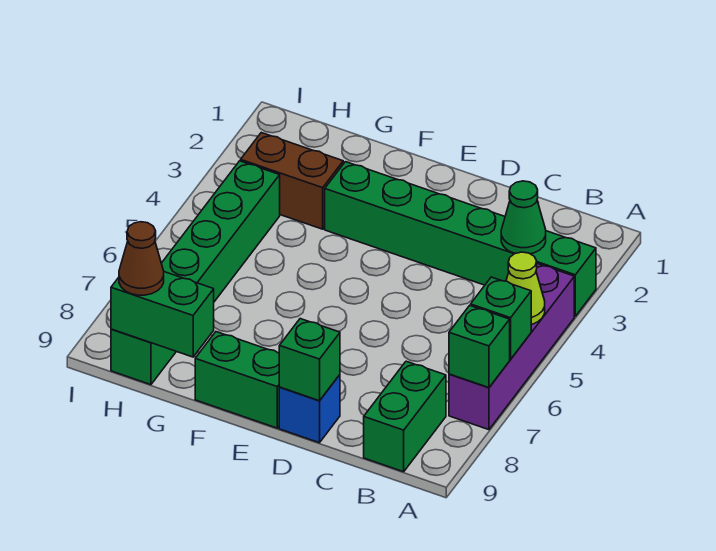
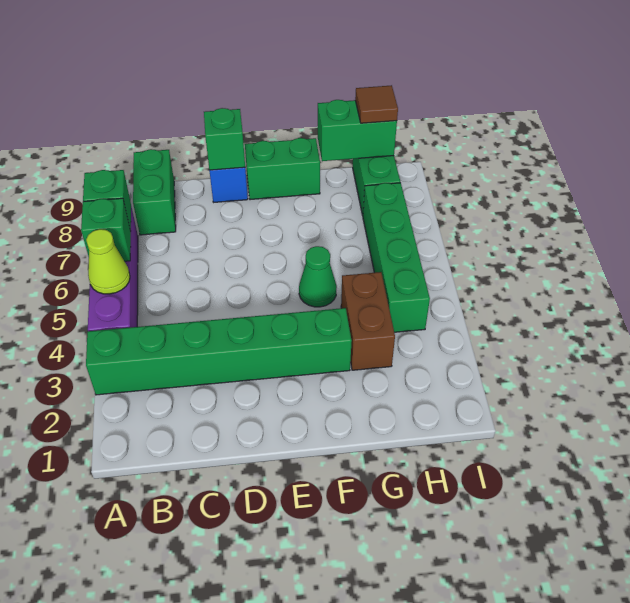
green cone B3 level 2 -> green cone F5 level 1
brown brick G3:H3 level 1 -> brown brick G3:G4 level 1
brown cone H9 level 3 -> brown tile H9 level 3

